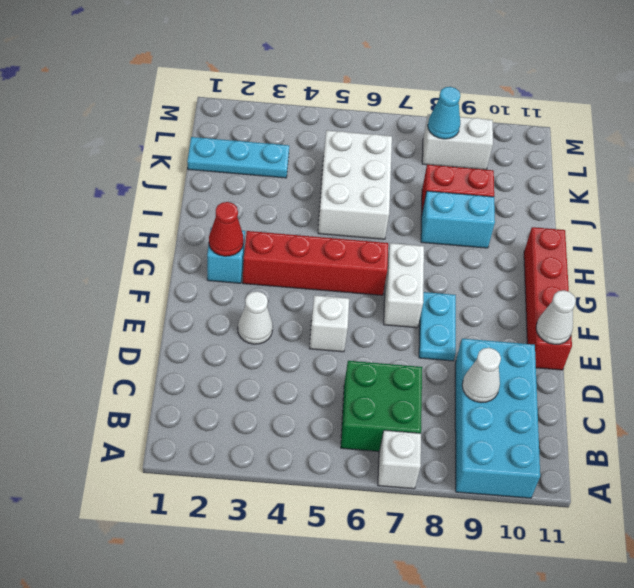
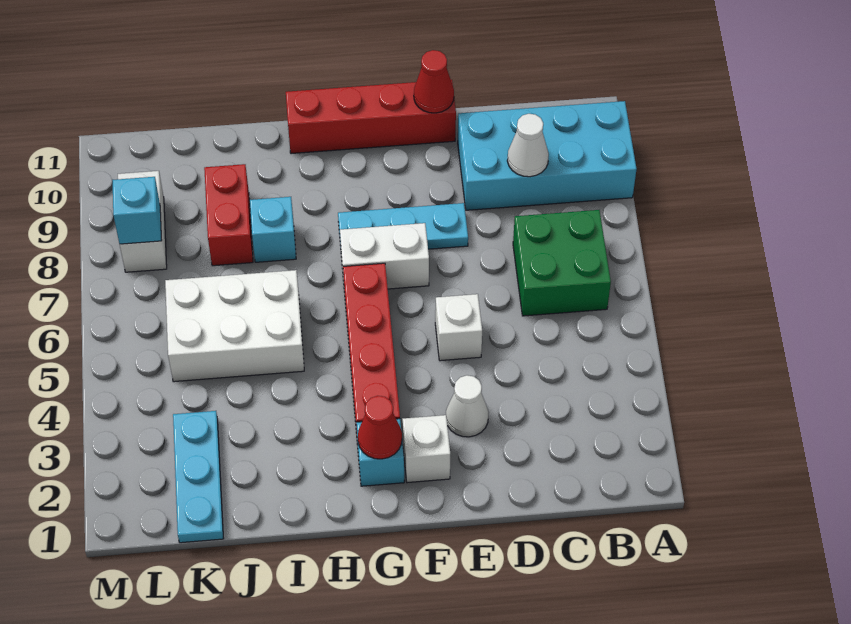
white brick A7 level 1 -> white brick F2 level 1
cyan plate E8:F8 level 1 -> cyan plate E8:G8 level 1
white cone E11 level 2 -> red cone E11 level 2
cyan brick I8:I9 level 1 -> cyan brick I8 level 1
cyan cone L8 level 2 -> cyan brick L8 level 2

